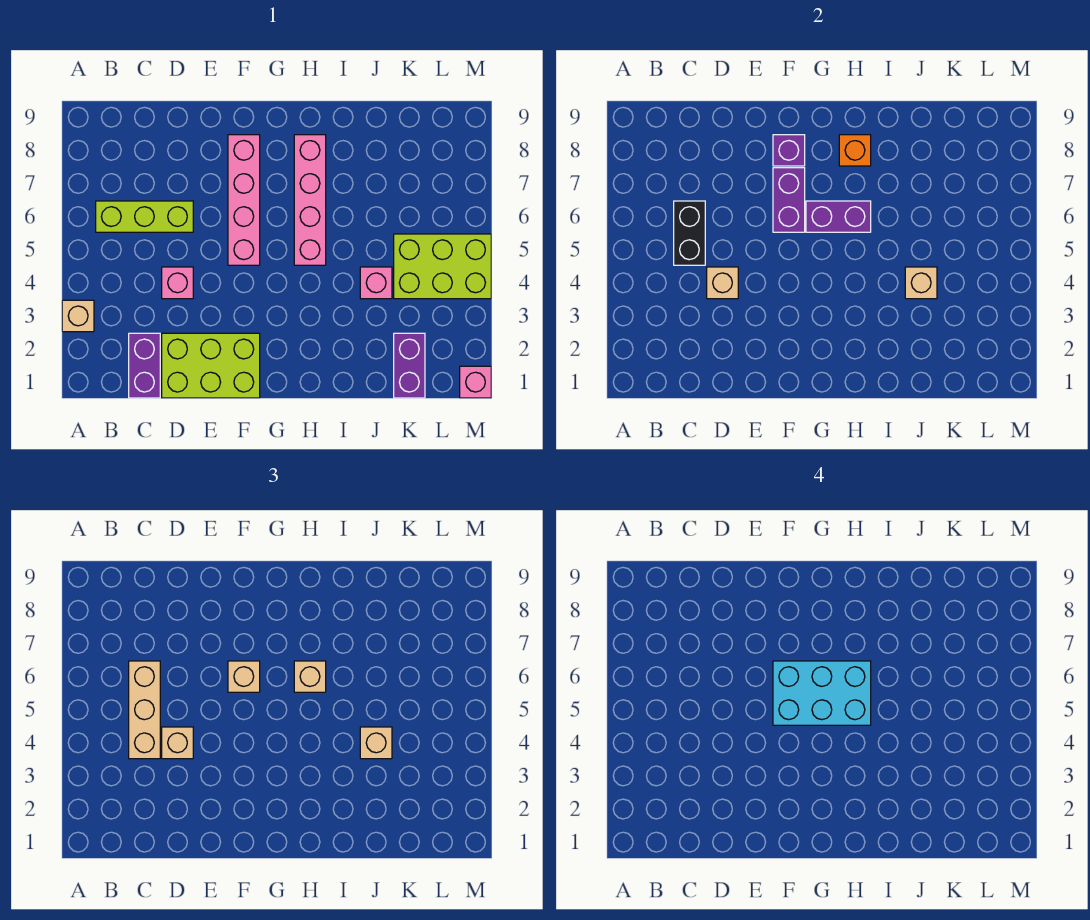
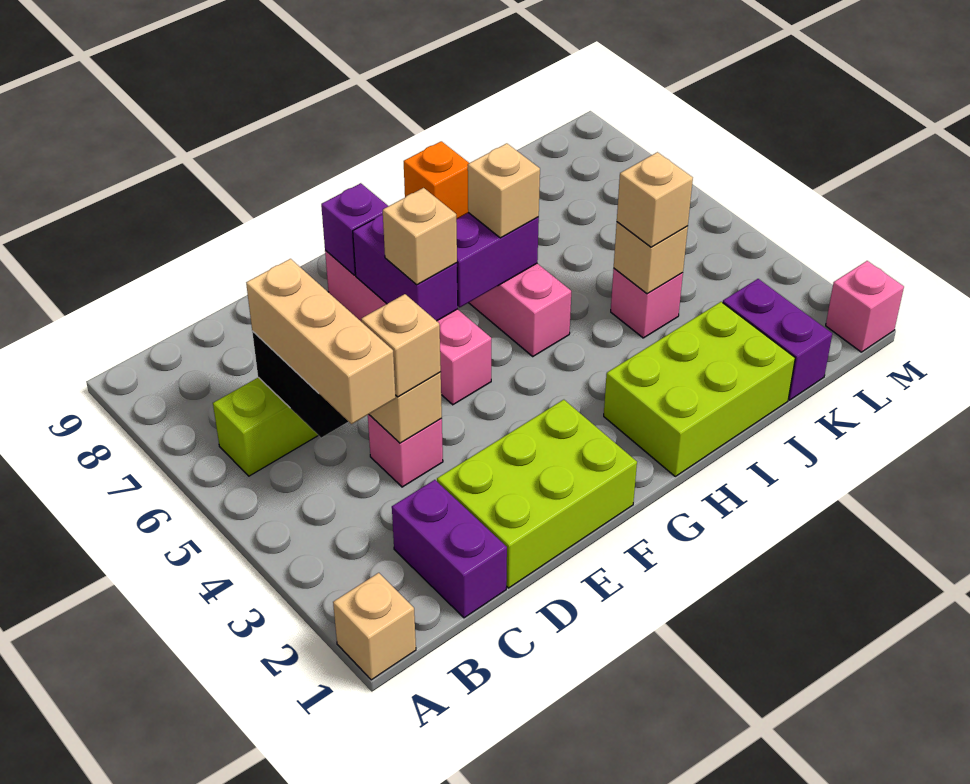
tan brick A3 level 1 -> tan brick A1 level 1
cyan brick F5:H6 level 4 -> none
lime brick K4:M5 level 1 -> lime brick H1:J2 level 1

